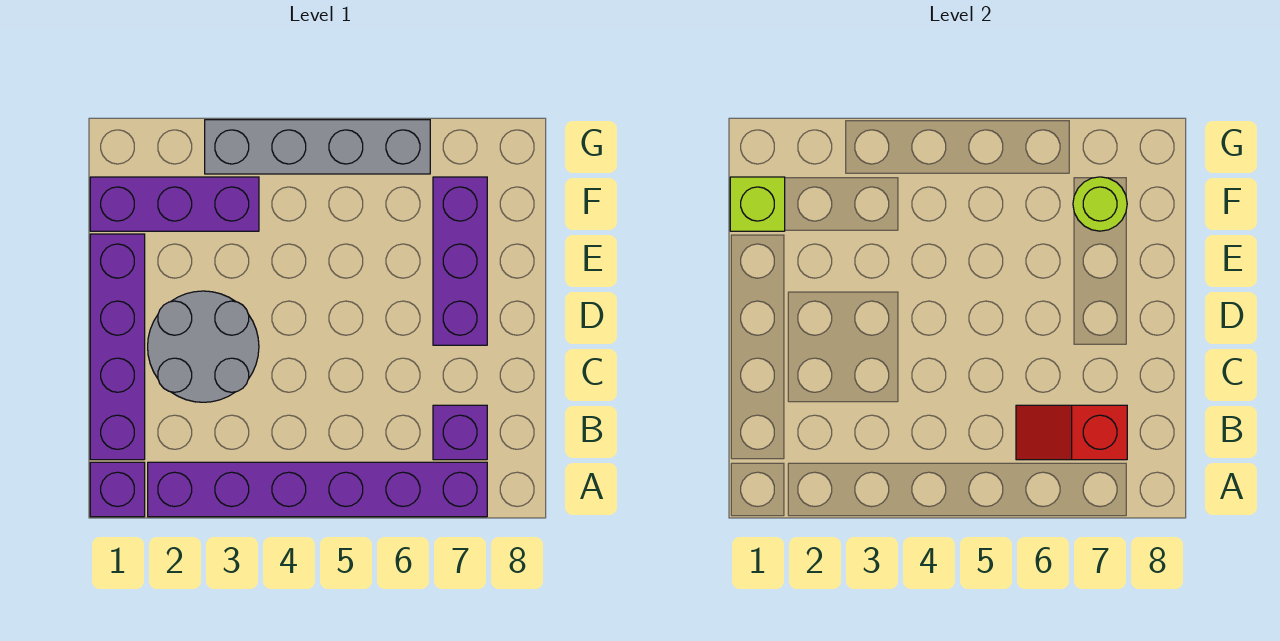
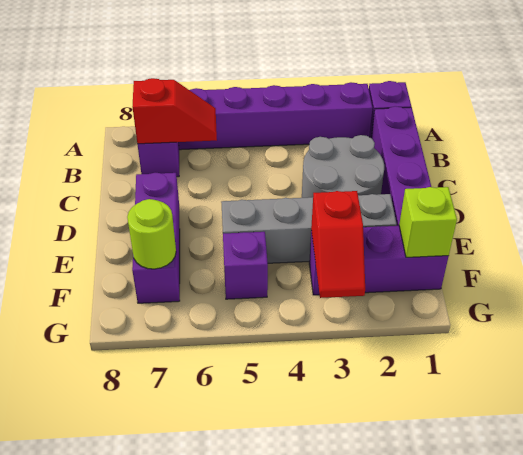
none -> red slope F3:G3 level 2 top F
none -> purple brick F5 level 1
grey brick G3:G6 level 1 -> grey brick E2:E5 level 1

